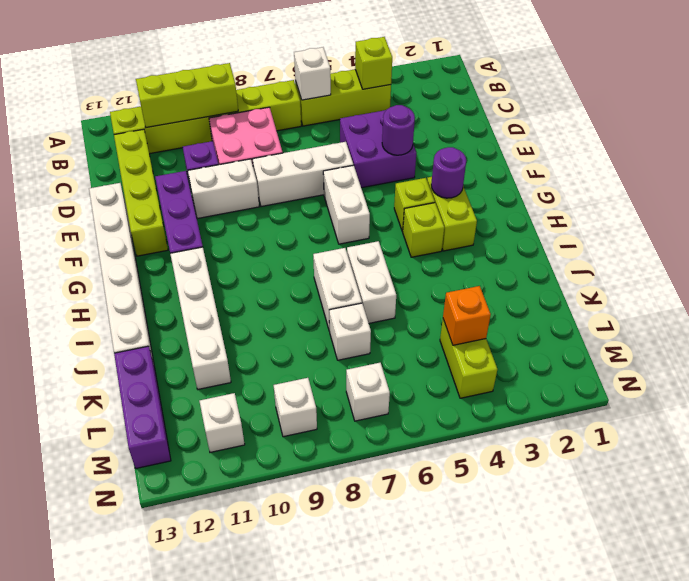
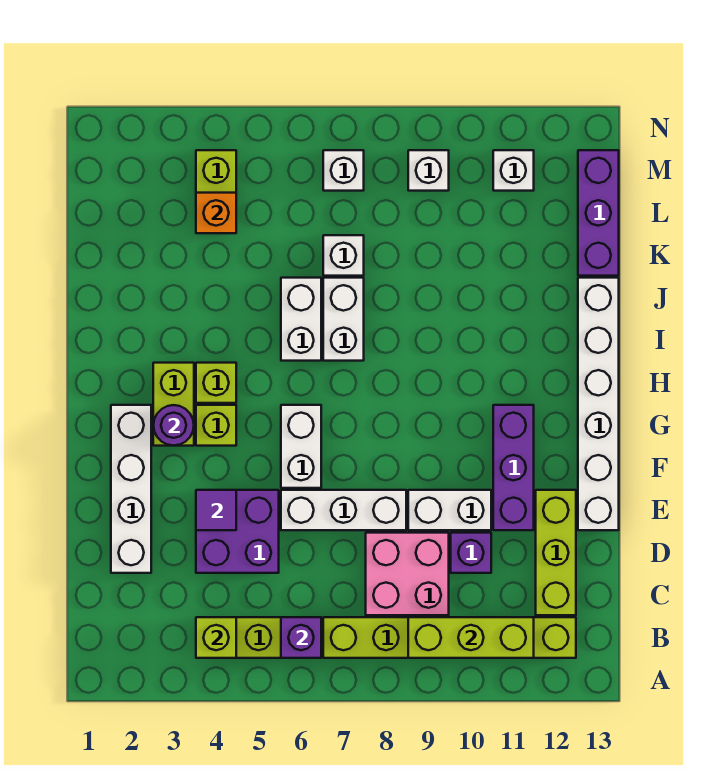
white brick B6 level 2 -> purple brick B6 level 2
lime brick C12:F12 level 1 -> lime brick C12:E12 level 1
purple round brick E4 level 2 -> purple tile E4 level 2
white brick H11:K11 level 1 -> white brick D2:G2 level 1

